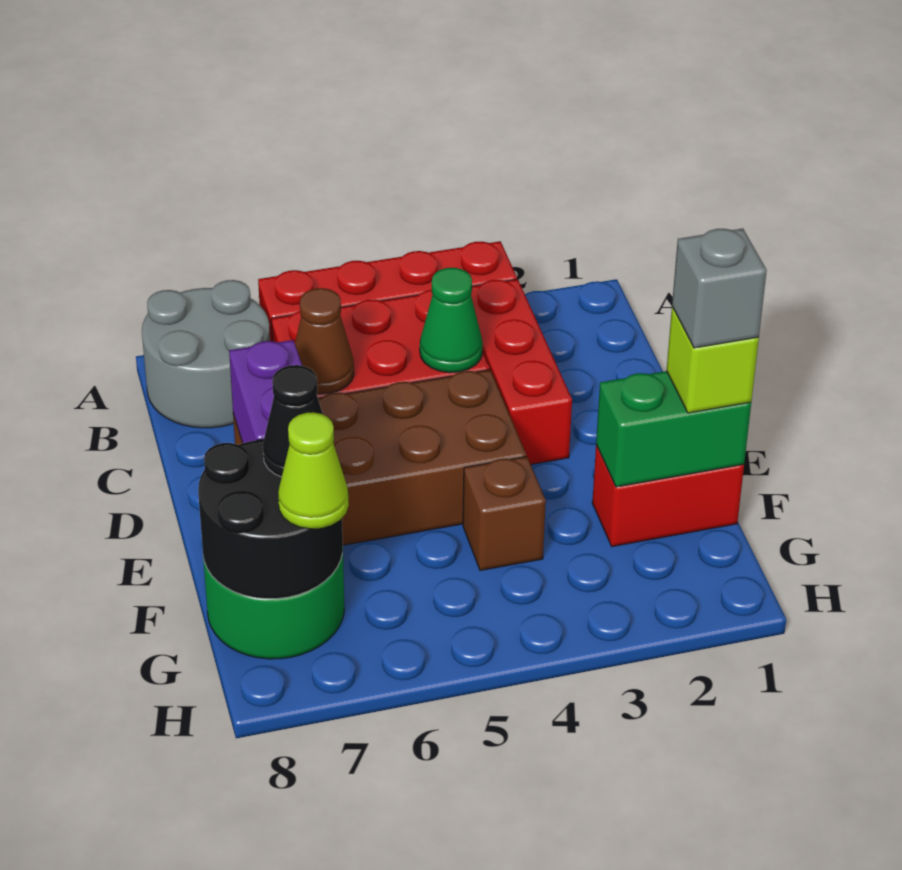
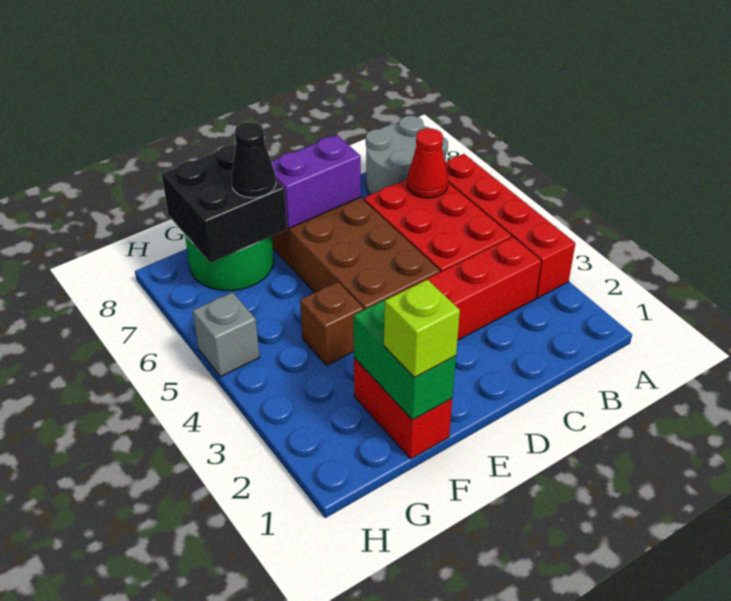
none -> red cone B6 level 2
green cone C4 level 2 -> none
brown cone C6 level 2 -> none
grey brick F1 level 4 -> grey brick H5 level 1
black round brick F7:G8 level 2 -> black brick F7:G8 level 2
lime cone G7 level 3 -> none

